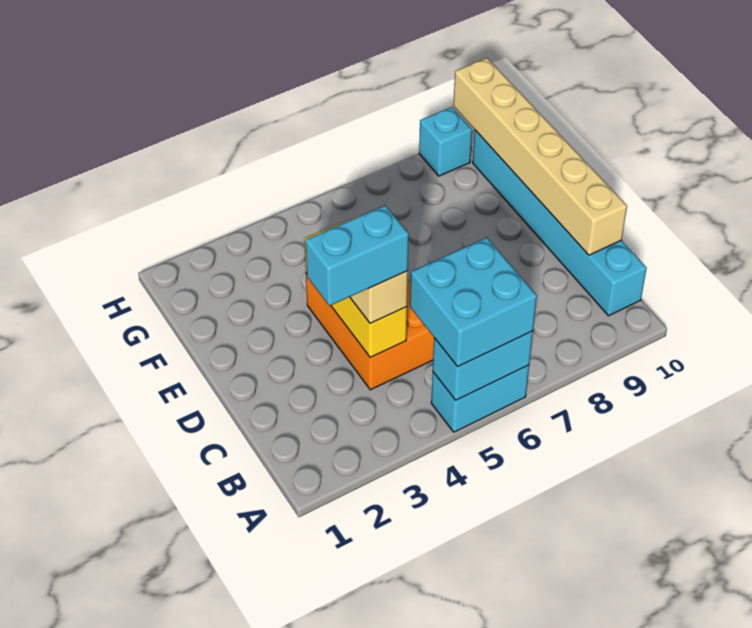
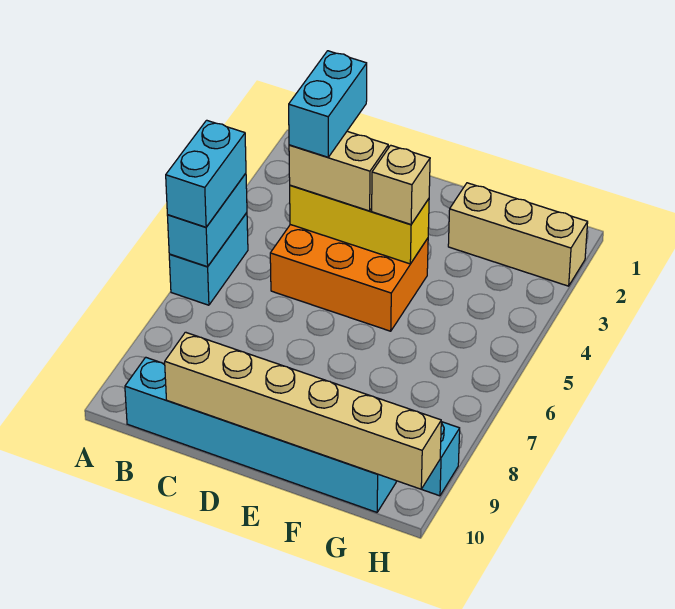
cyan brick A5:B6 level 3 -> cyan brick A5:A6 level 3
none -> tan brick E4 level 3
none -> tan brick F2:H2 level 1

